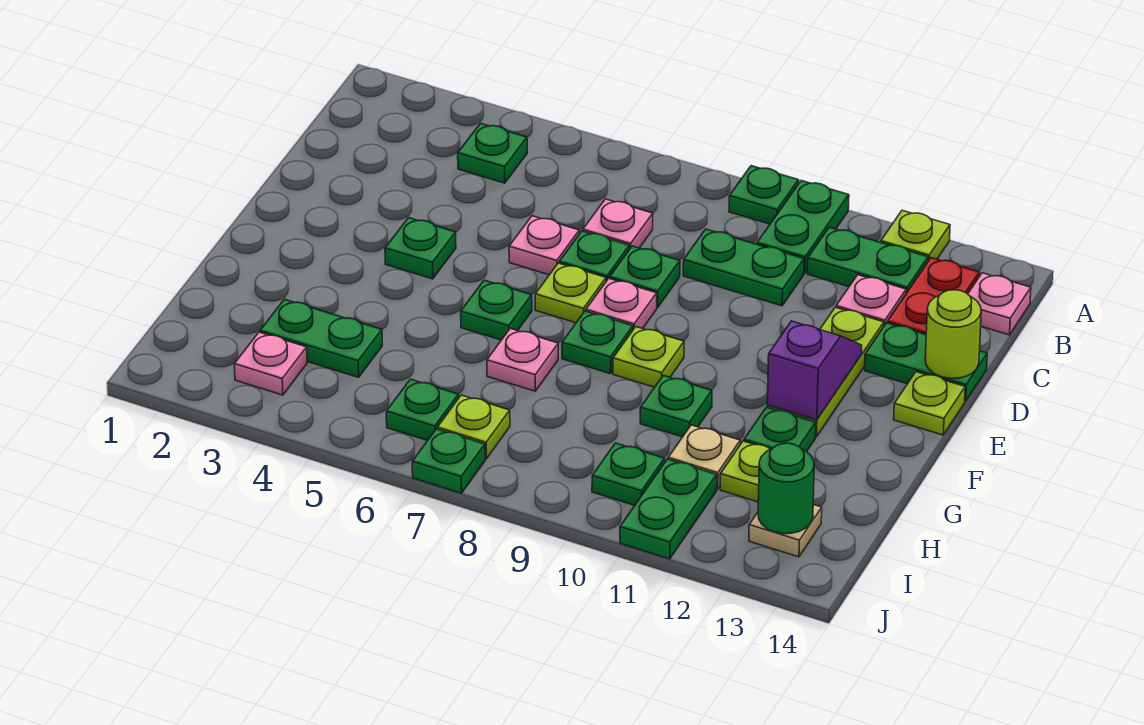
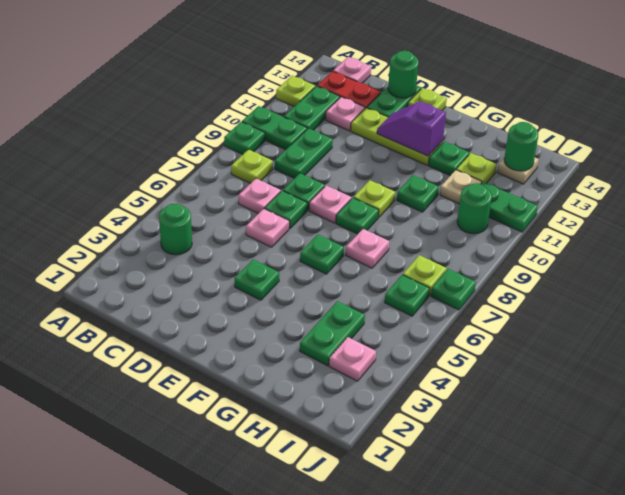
green plate B4 level 1 -> green round brick B4 level 1
lime round brick D14 level 2 -> green round brick D14 level 2
lime plate E7 level 1 -> lime plate B8 level 1
green plate I10 level 1 -> green round brick I10 level 1

